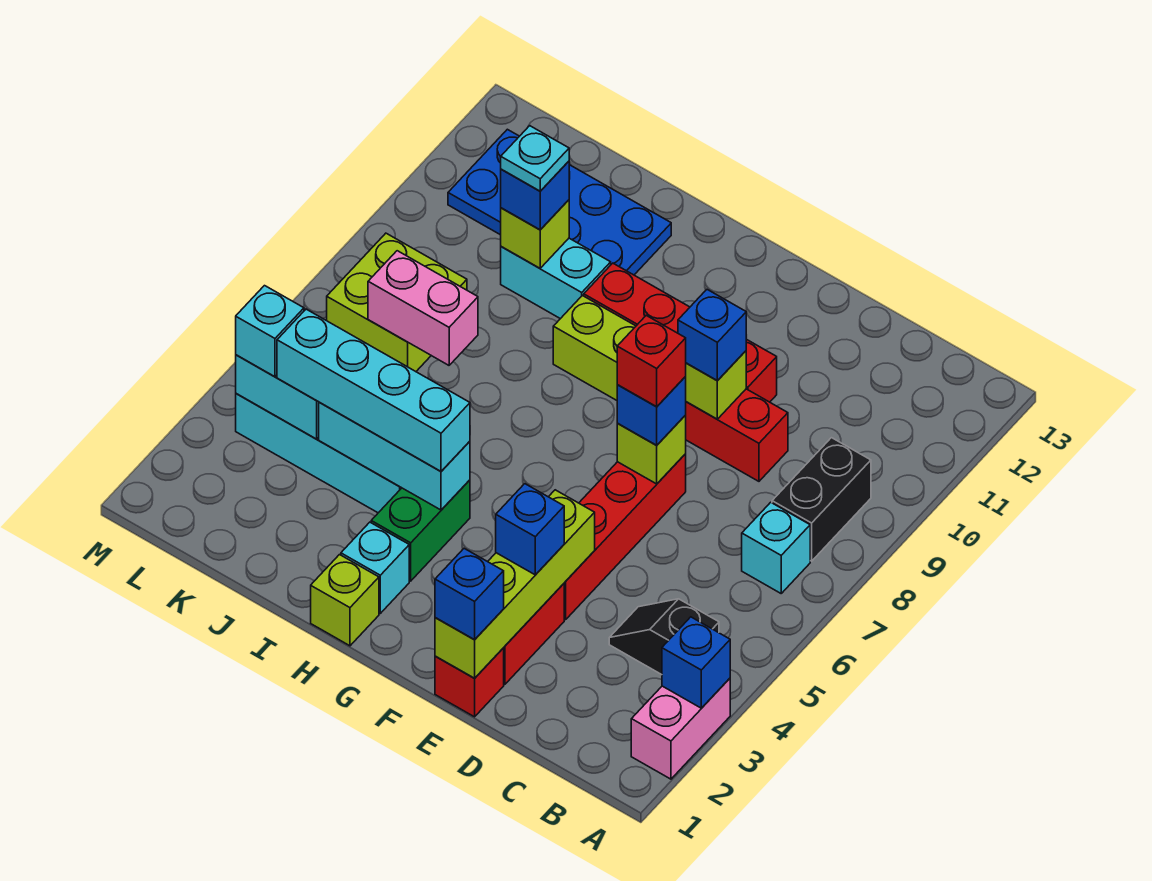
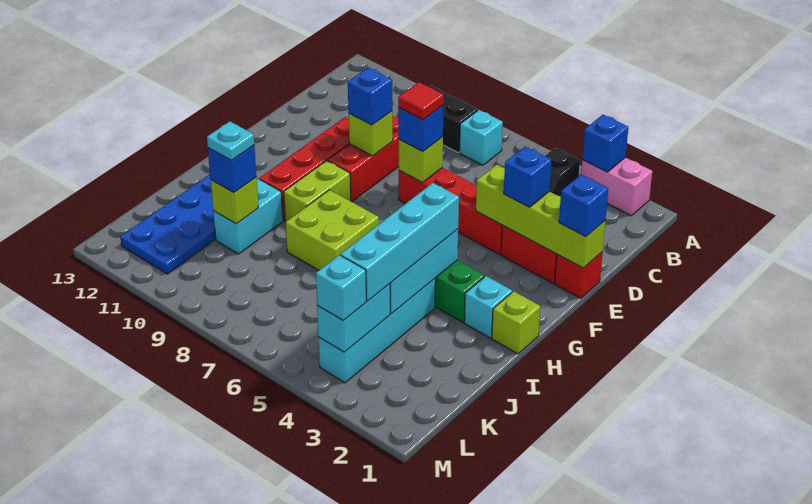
red brick E7 level 4 -> red tile E7 level 4
pink brick J7:K7 level 2 -> none
lime brick K7:L8 level 1 -> lime brick H7:I8 level 1

